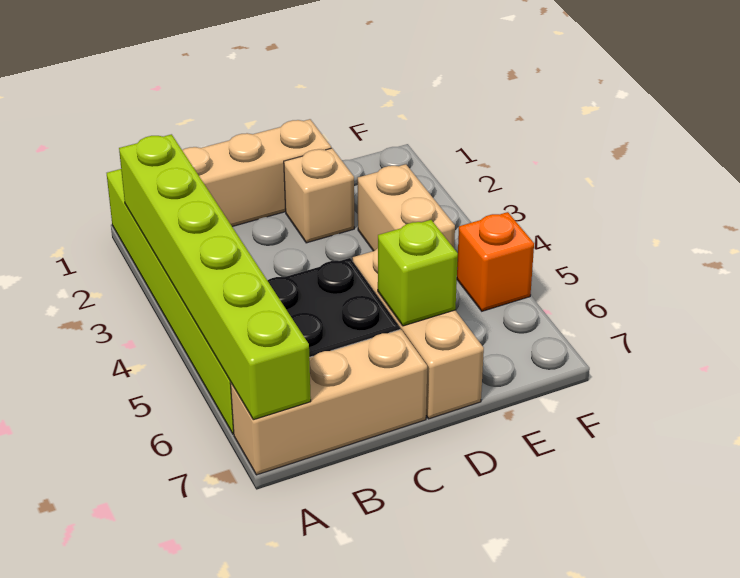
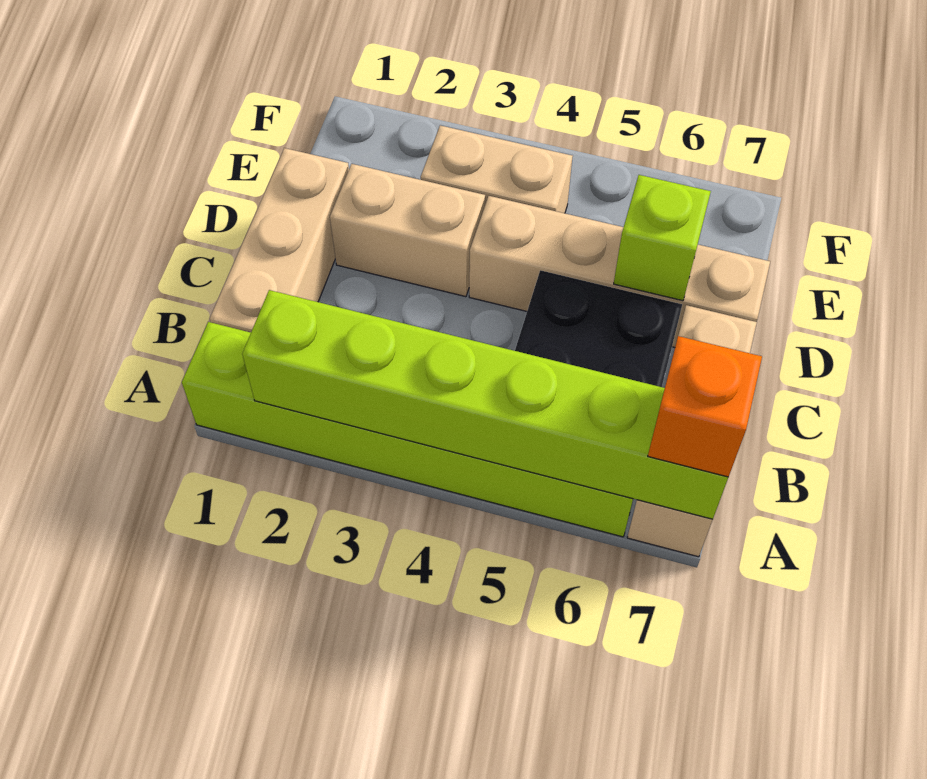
tan brick D2 level 1 -> tan brick D2:D3 level 1
tan brick D5:D7 level 1 -> tan brick D4:D7 level 1
orange brick F5 level 1 -> orange brick A7 level 3

